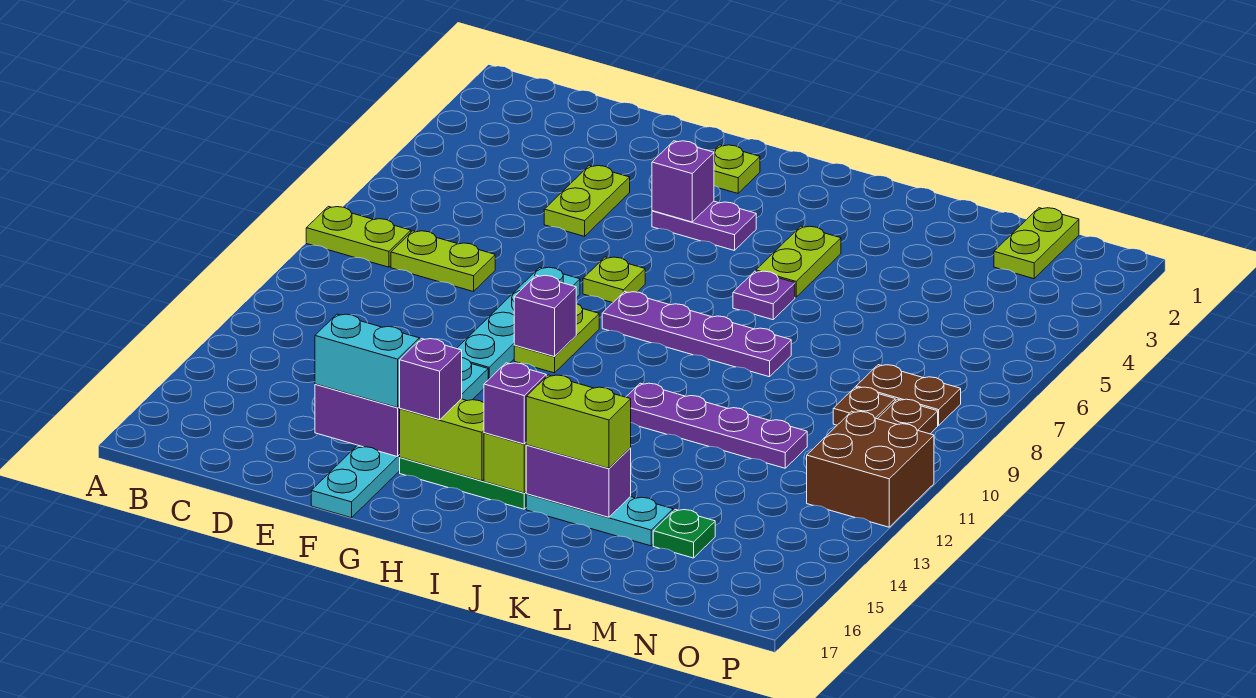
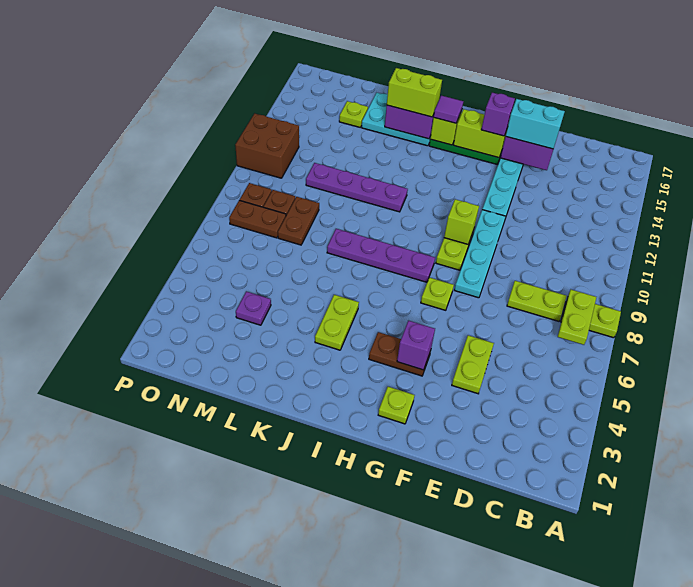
purple plate G4:H4 level 1 -> brown plate G4:H4 level 1
purple brick G10 level 2 -> lime brick G10 level 2
purple brick I15 level 3 -> purple tile I15 level 3
purple plate J6 level 1 -> purple plate M4 level 1
cyan plate J15:L15 level 1 -> cyan plate J15:L16 level 1
none -> brown plate M8:M9 level 1
green plate M15 level 1 -> lime plate M15 level 1
lime plate N1:N2 level 1 -> lime plate B7:B8 level 2

